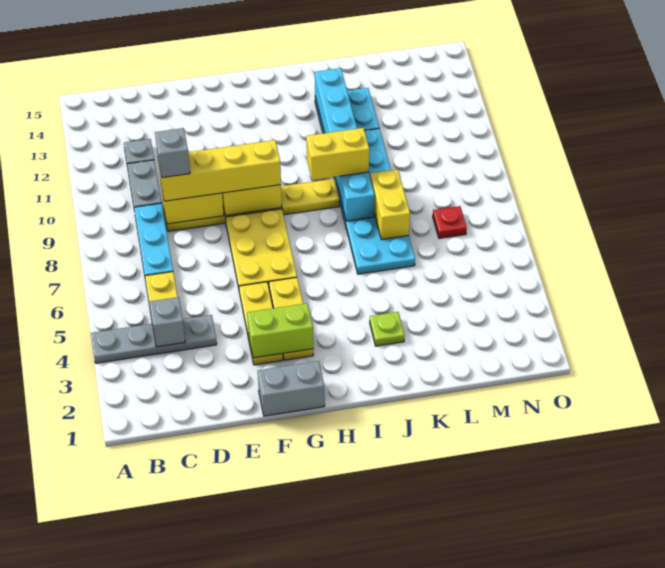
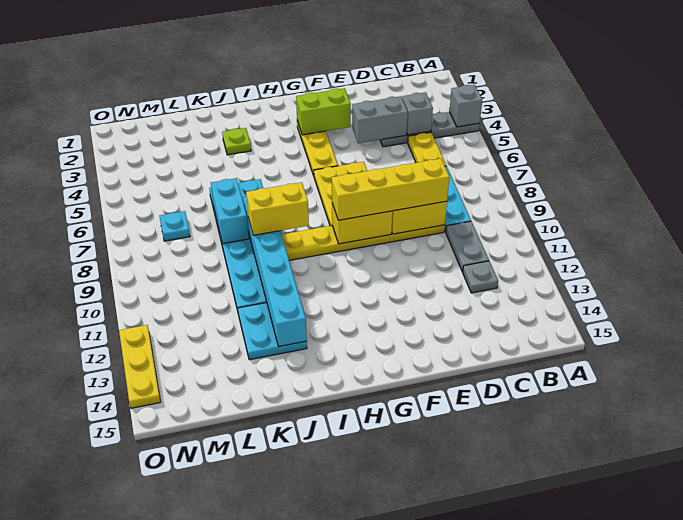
grey brick D9 level 4 -> grey brick A4 level 2
grey brick F1:G1 level 1 -> grey brick D4:E4 level 2
yellow plate F3:F5 level 1 -> yellow plate O12:O14 level 1
yellow brick K7:K8 level 2 -> cyan brick K7:K8 level 2
red plate M7 level 1 -> cyan plate M7 level 1

